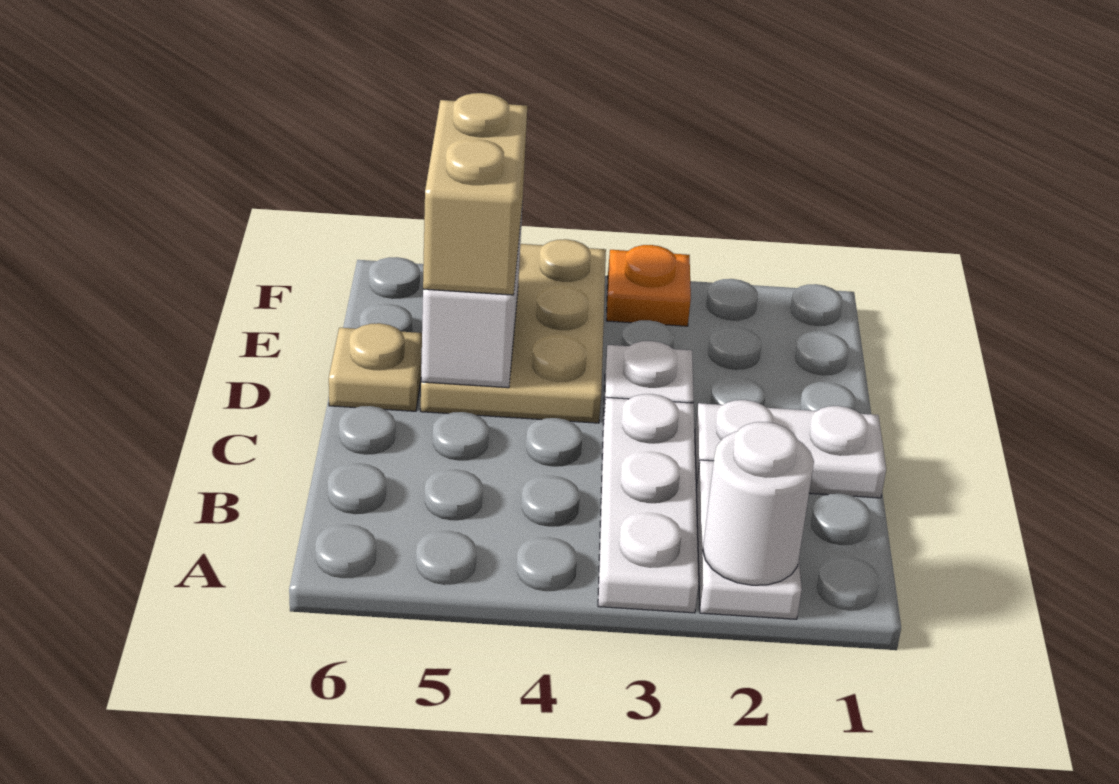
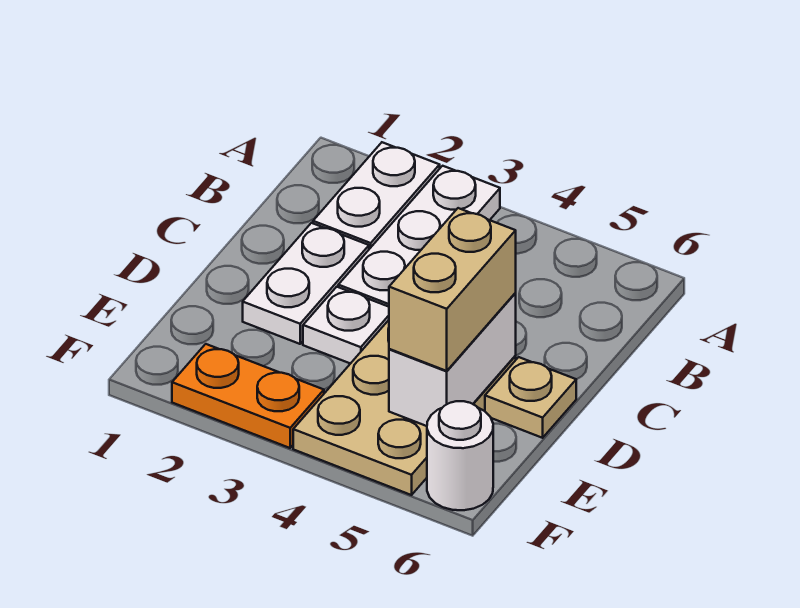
white round brick A2 level 2 -> white round brick F6 level 1
white plate C1:C2 level 1 -> white plate C2:D2 level 1
orange plate F3 level 1 -> orange plate F2:F3 level 1

